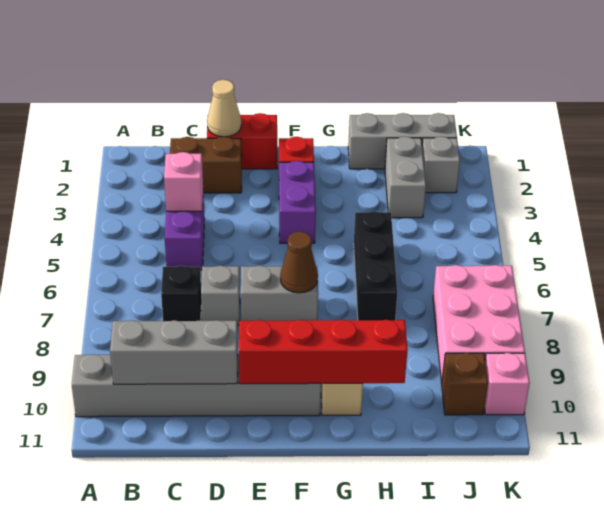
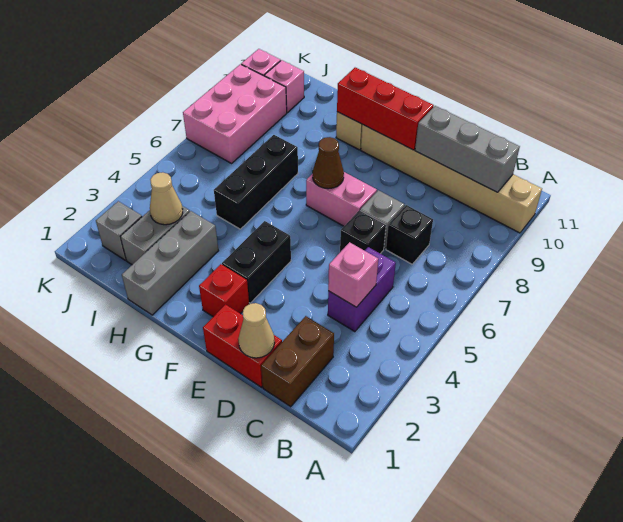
grey brick A10:F10 level 1 -> tan brick A10:F10 level 1
brown brick C2:D2 level 1 -> brown brick C1:C2 level 1
none -> black brick D6 level 1
grey brick E7:F7 level 1 -> pink brick E7:F7 level 1
red brick E10:H10 level 2 -> red brick E10:G10 level 2
purple brick F3:F4 level 1 -> black brick F3:F4 level 1
grey brick H1:J1 level 1 -> grey brick H1:H3 level 1
none -> tan cone I3 level 2
brown brick J10 level 1 -> pink brick J10 level 1

